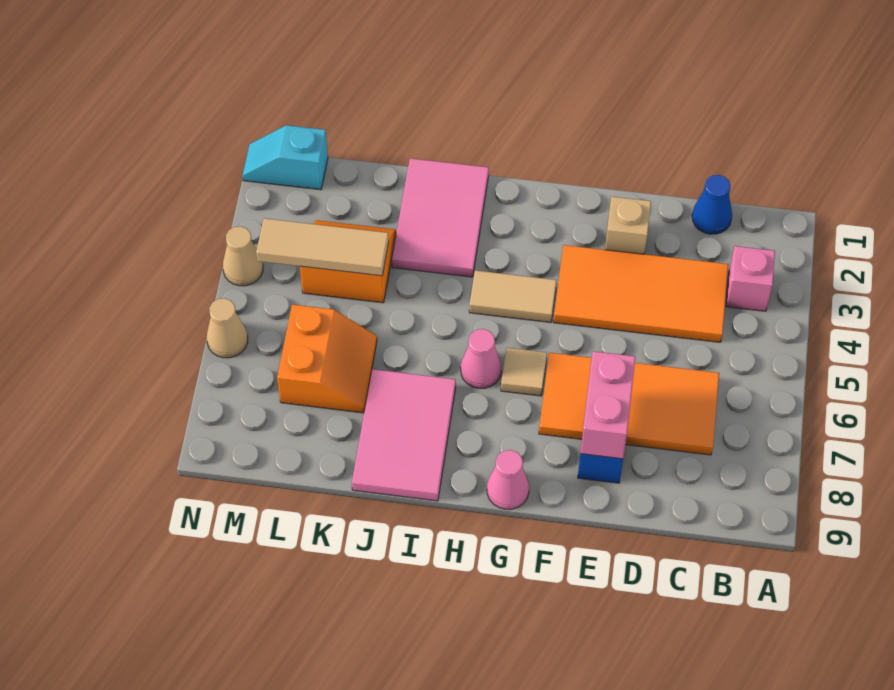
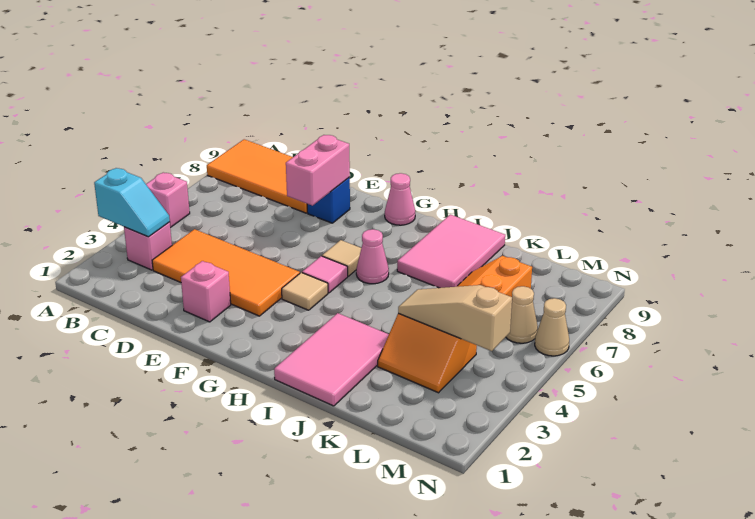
none -> pink brick A5 level 1
blue cone C1 level 1 -> none
orange tile C6:F7 level 1 -> orange tile A8:D9 level 1
tan brick E2 level 1 -> pink brick E2 level 1
tan tile G4:H4 level 1 -> tan tile G4 level 1
none -> pink tile G5 level 1
tan tile K4:M4 level 2 -> tan slope K4:M4 level 2 top M
cyan slope M1:N1 level 1 top M -> cyan slope A3:B3 level 2 top A
tan cone N4 level 1 -> tan cone M6 level 1

